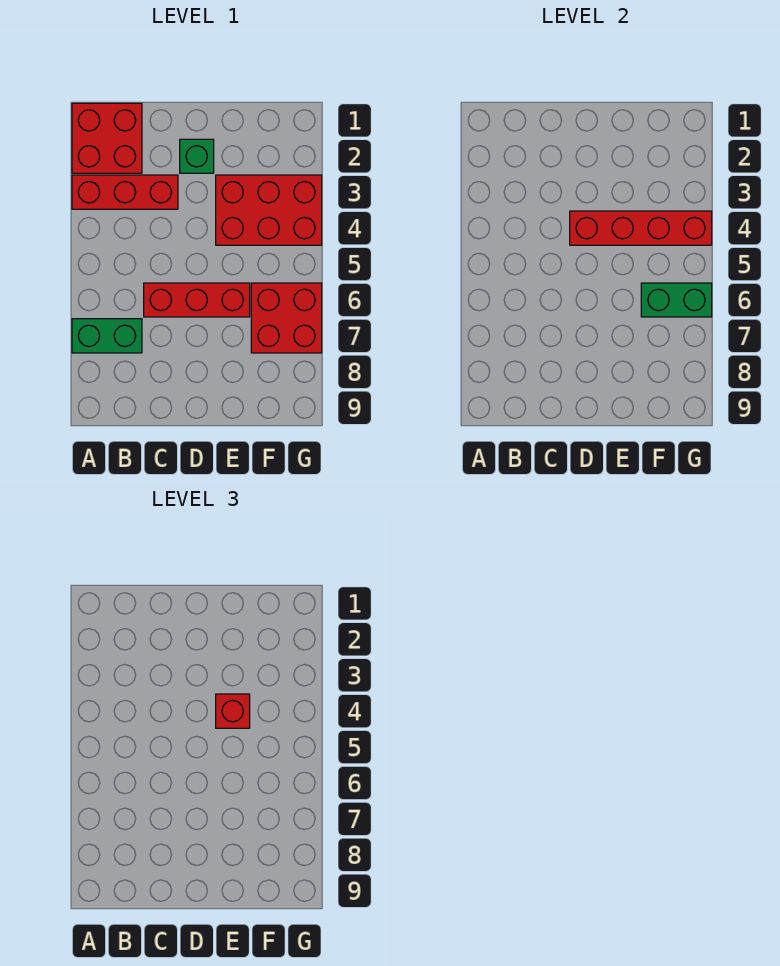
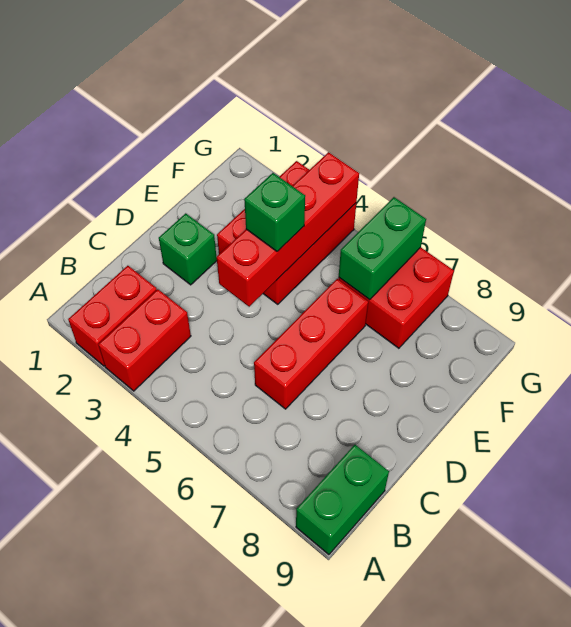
red brick A1:B2 level 1 -> red brick A2:B2 level 1
red brick A3:C3 level 1 -> red brick A3:B3 level 1
green brick A7:B7 level 1 -> green brick A9:B9 level 1
red brick E4 level 3 -> green brick E4 level 3

